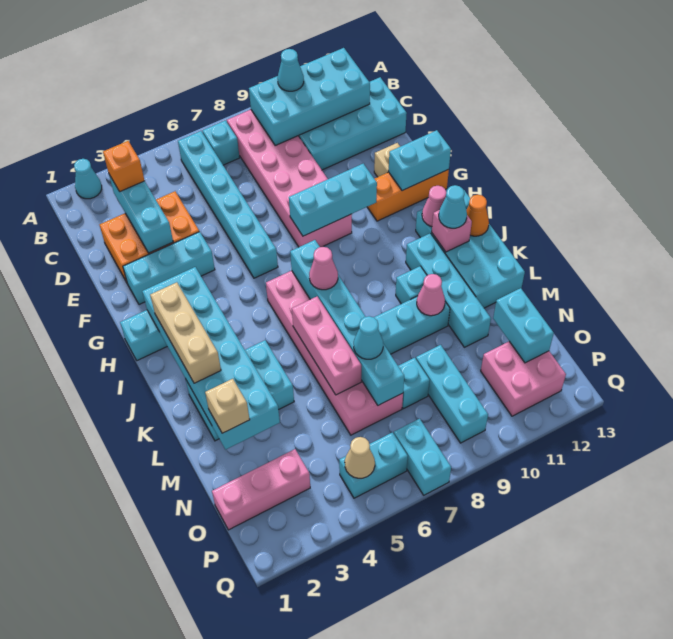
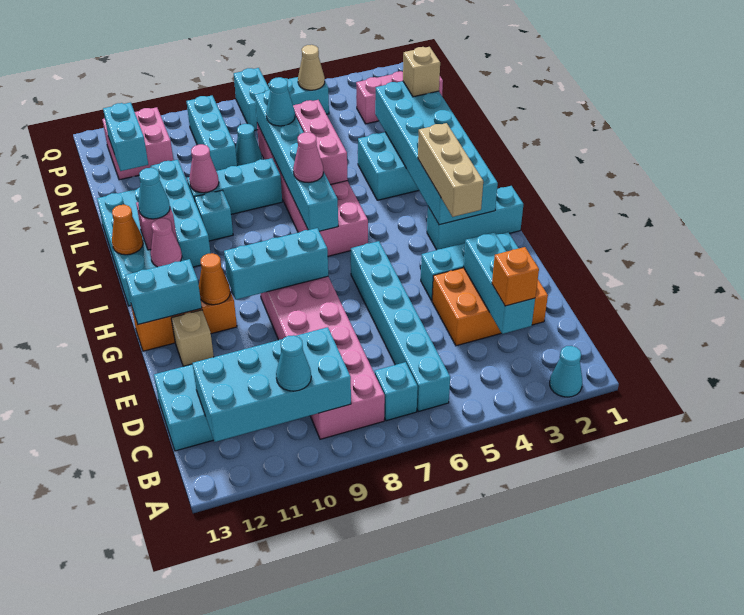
none -> orange cone G11 level 2
tan brick I2:K2 level 3 -> tan brick G3:I3 level 3
cyan brick N8 level 1 -> cyan cone N8 level 1

